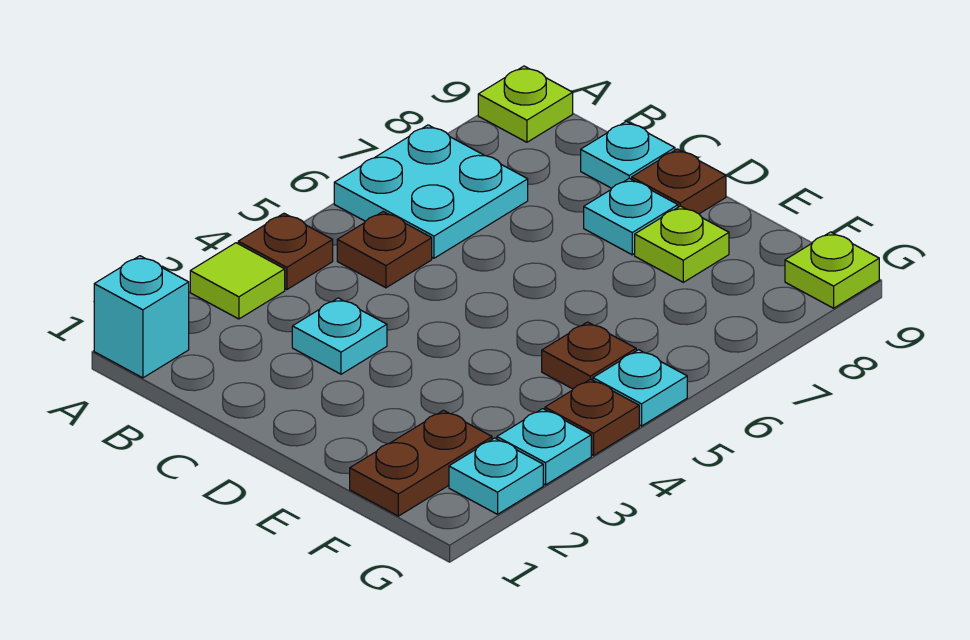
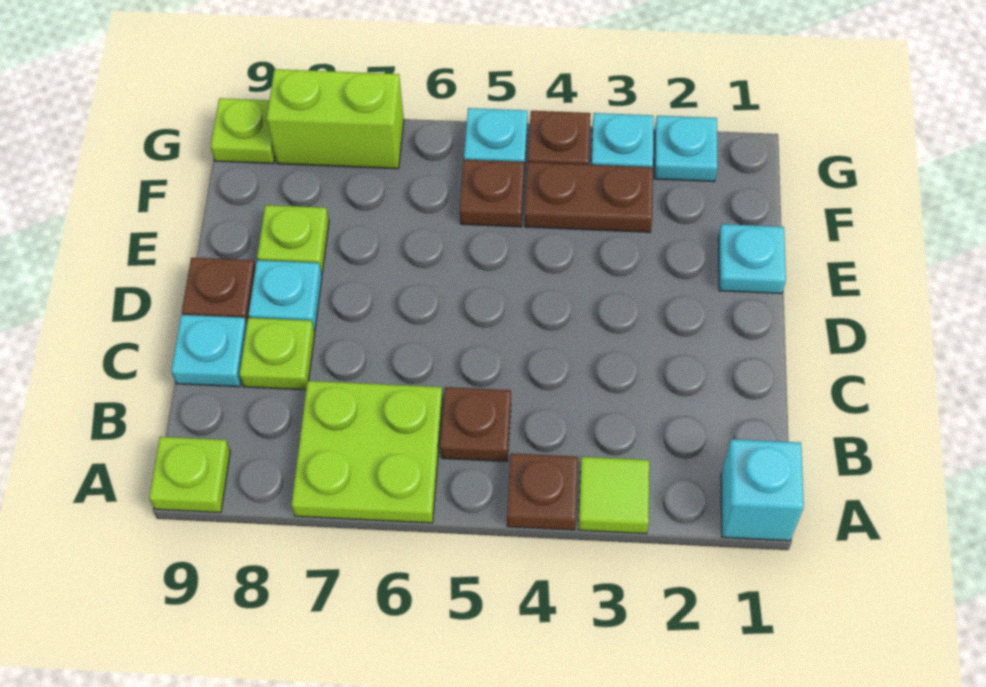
cyan plate A6:B7 level 1 -> lime plate A6:B7 level 1
cyan plate C3 level 1 -> cyan plate E1 level 1
none -> lime plate C8 level 1
brown plate F1:F2 level 1 -> brown plate F3:F4 level 1
none -> lime brick G7:G8 level 1

